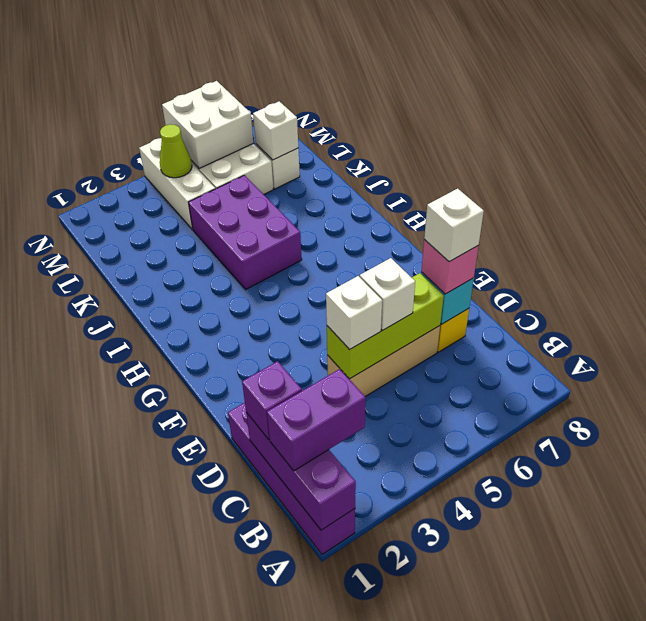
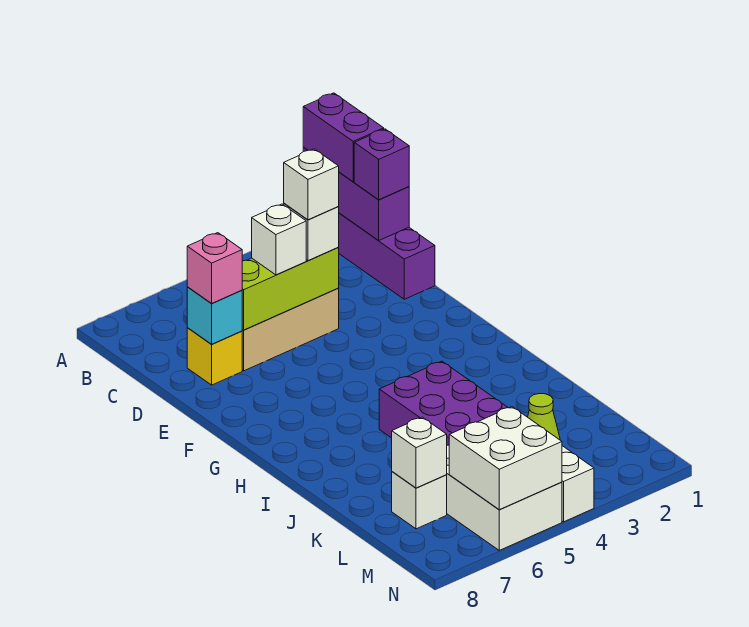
purple brick B1:B2 level 3 -> purple brick A1:B1 level 3
white brick D7 level 4 -> white brick D4 level 4

